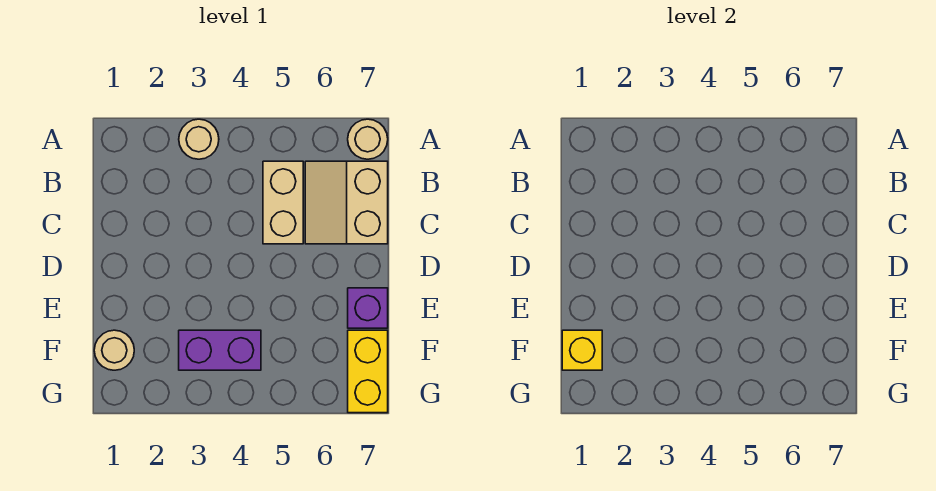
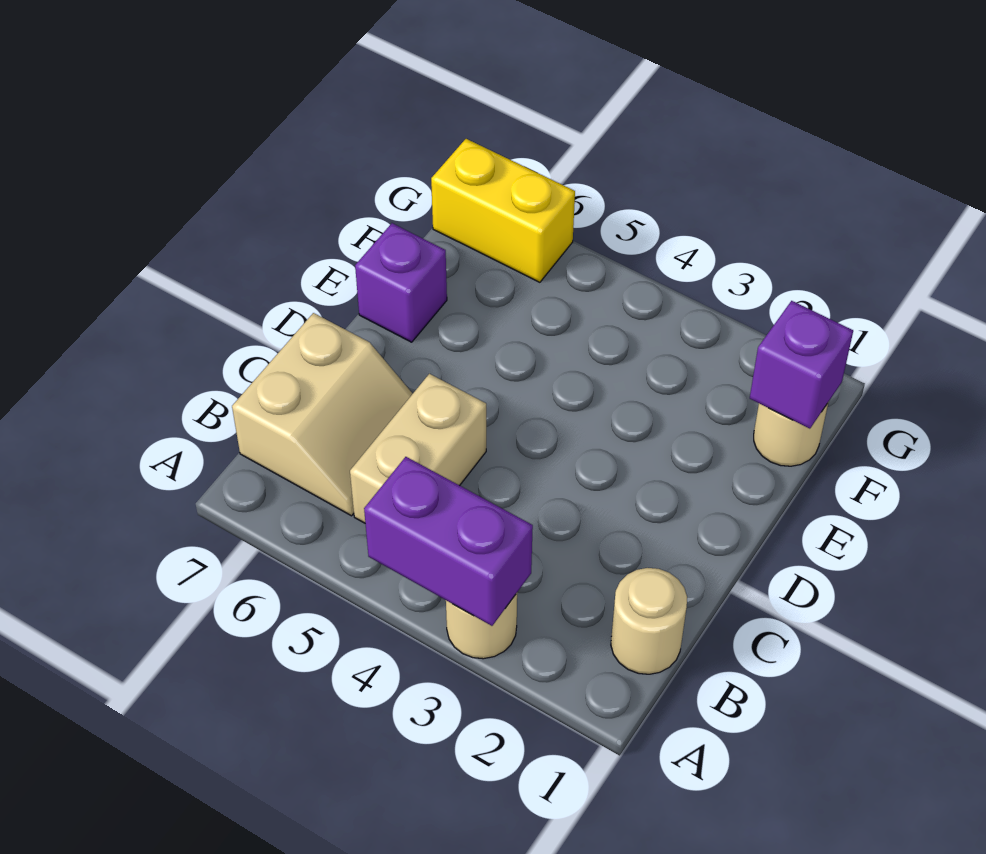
tan round brick A7 level 1 -> tan round brick B1 level 1
yellow brick F1 level 2 -> purple brick F1 level 2
purple brick F3:F4 level 1 -> purple brick A3:A4 level 2
yellow brick F7:G7 level 1 -> yellow brick G6:G7 level 1

